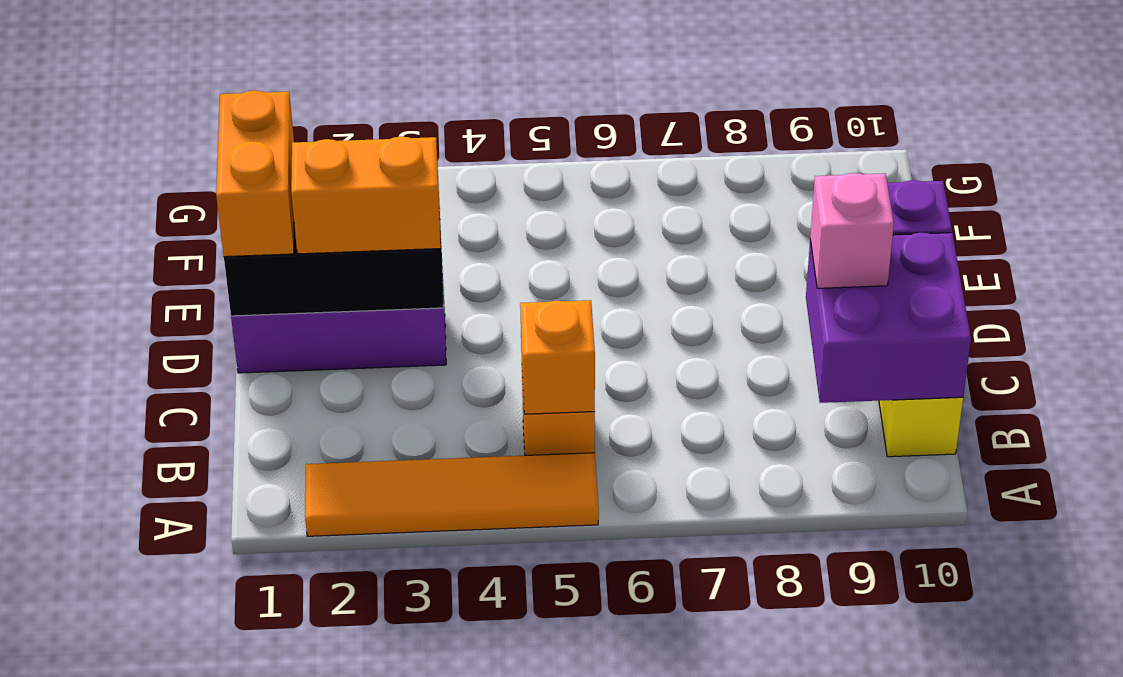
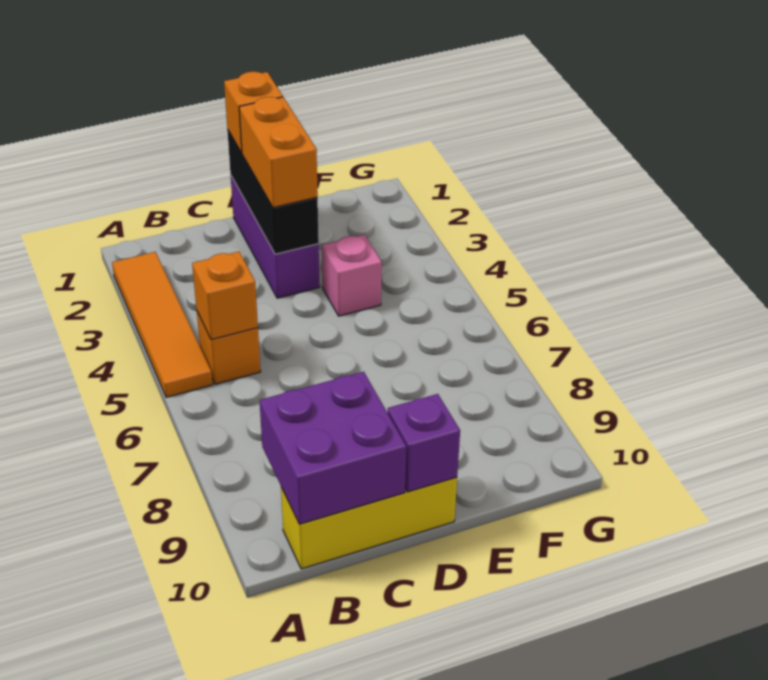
pink brick C9 level 3 -> pink brick E4 level 1
orange brick D1:E1 level 3 -> orange brick D1 level 3

